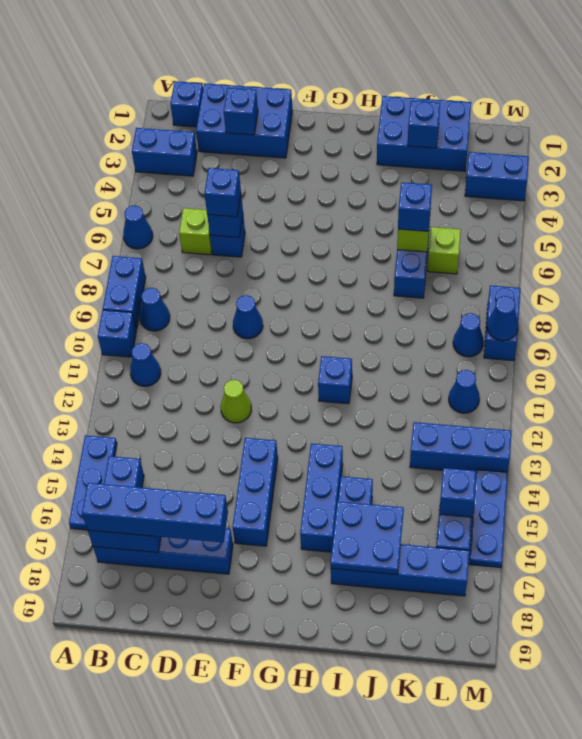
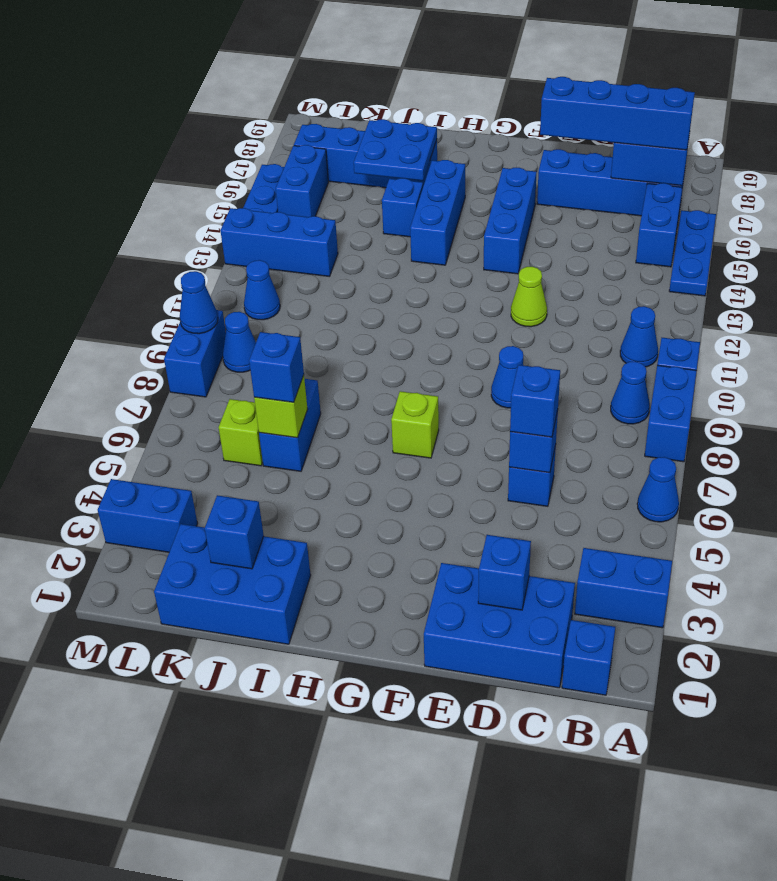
lime brick C6 level 1 -> lime brick G7 level 1
blue brick H11 level 1 -> none
blue brick L15 level 2 -> none

